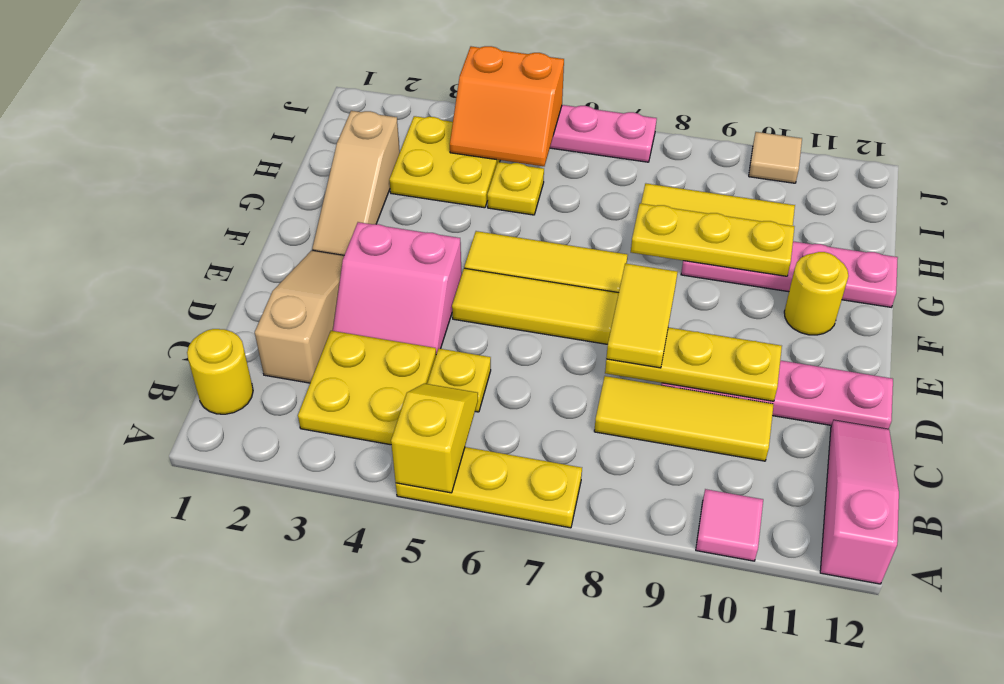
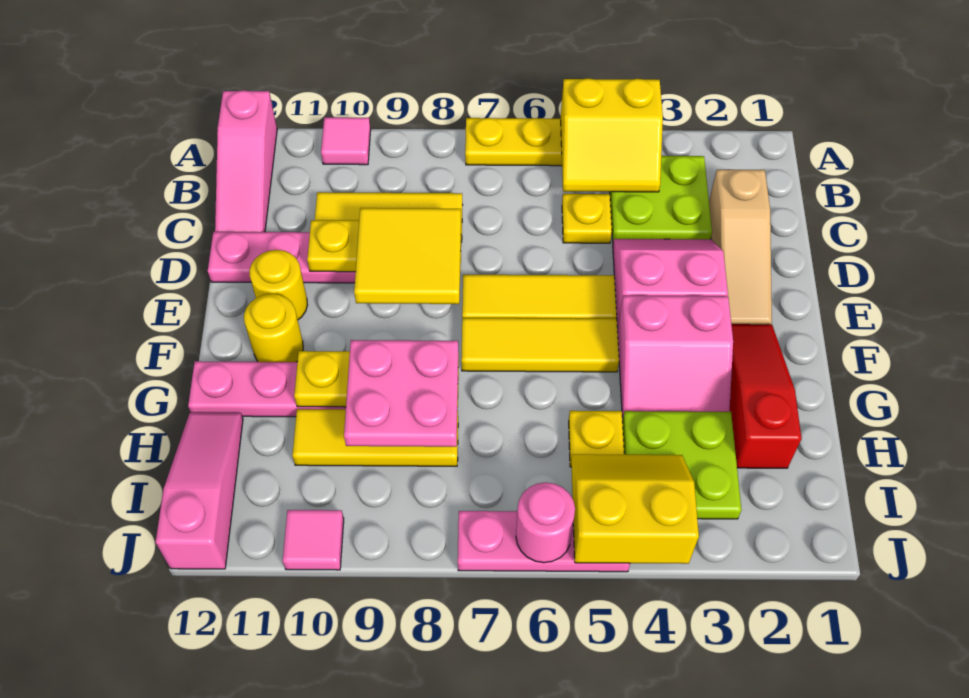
yellow slope A5:B5 level 2 top A -> yellow slope A4:B5 level 2 top A
yellow round brick B1 level 1 -> yellow round brick E11 level 1
yellow plate B3:C4 level 1 -> lime plate B3:C4 level 1
yellow tile D8:E8 level 3 -> yellow tile D8:E9 level 3
tan slope F2:H2 level 1 top H -> red slope F2:H2 level 1 top H
none -> pink slope F3:G4 level 1 top F
none -> pink plate G8:H9 level 3
yellow plate H3:I4 level 1 -> lime plate H3:I4 level 1
none -> pink slope H12:J12 level 1 top J
orange slope I4:J5 level 2 top J -> yellow slope I4:J5 level 2 top J
none -> pink round brick J6 level 2
tan tile J10 level 1 -> pink tile J10 level 1

